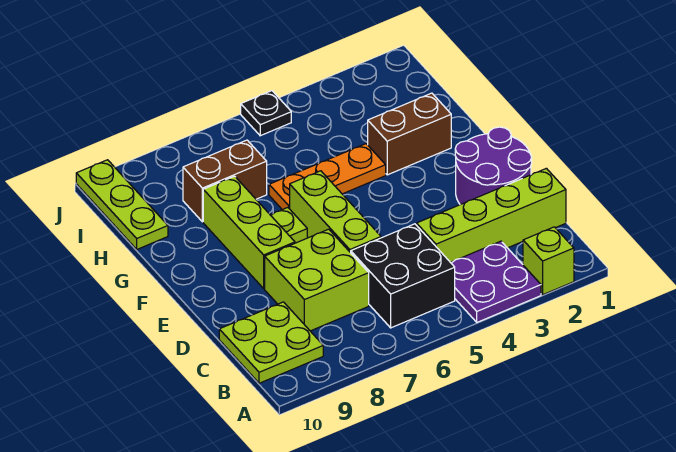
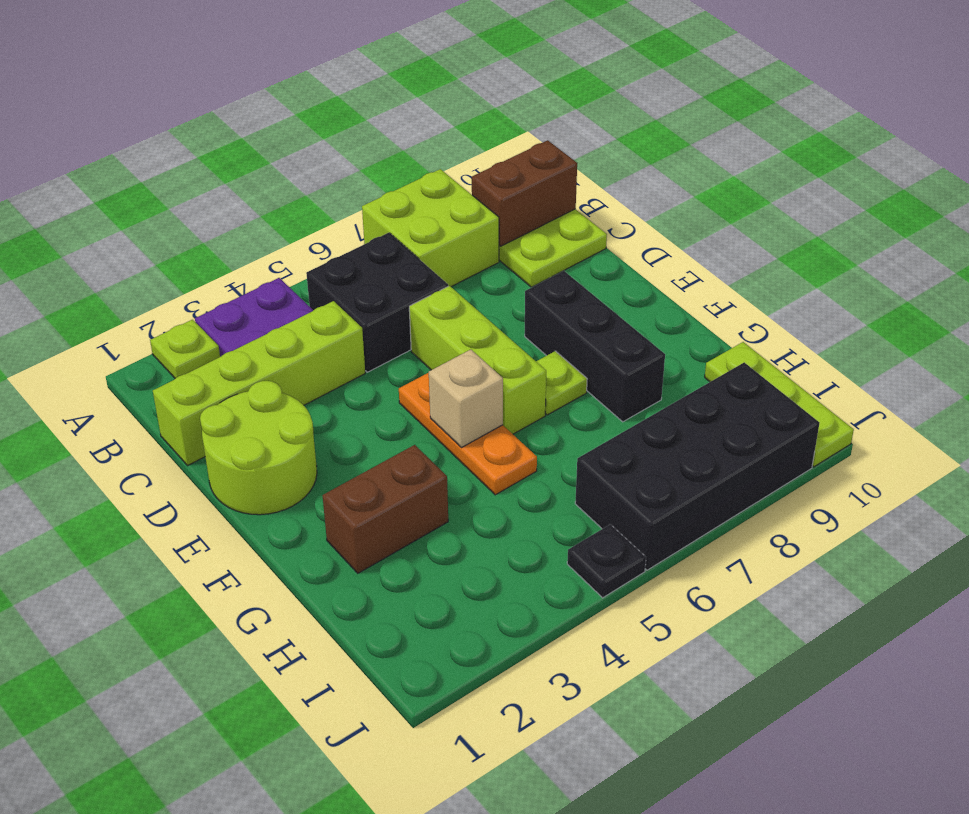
lime brick A2 level 1 -> lime plate A2 level 1
lime brick C7:D8 level 1 -> lime brick A7:B8 level 1
purple round brick D1:E2 level 1 -> lime round brick D1:E2 level 1
lime brick E8:G8 level 1 -> black brick E8:G8 level 1
none -> tan brick F5 level 2
orange plate G4:G6 level 1 -> orange plate E5:G5 level 1
brown brick H7:H8 level 1 -> brown brick B9:B10 level 2
none -> black brick I6:J9 level 1

